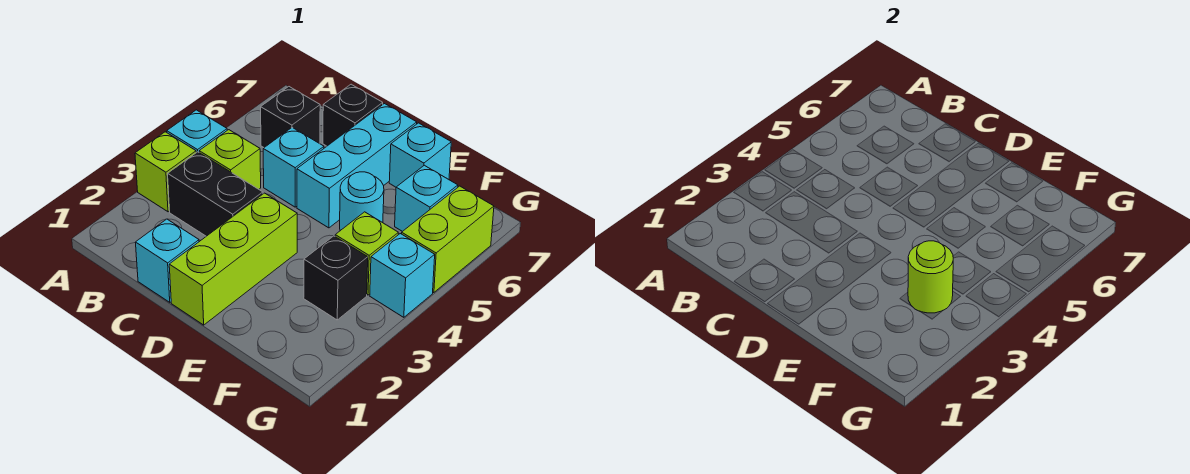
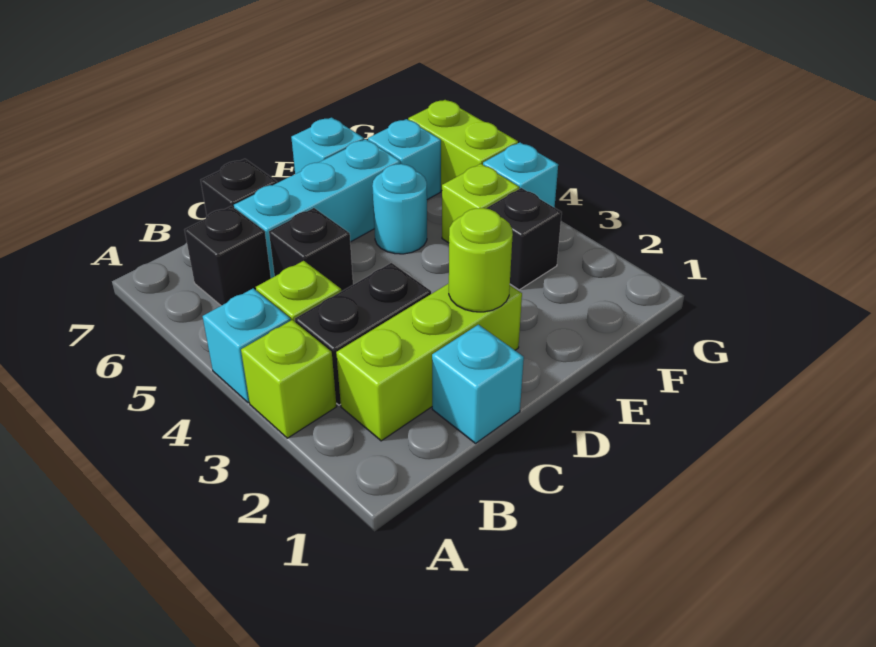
cyan brick C5 level 1 -> black brick C5 level 1
lime brick D1:D3 level 1 -> lime brick B2:D2 level 1
cyan brick D5:D7 level 1 -> cyan brick C6:E6 level 1
lime round brick F3 level 2 -> lime round brick D2 level 2

